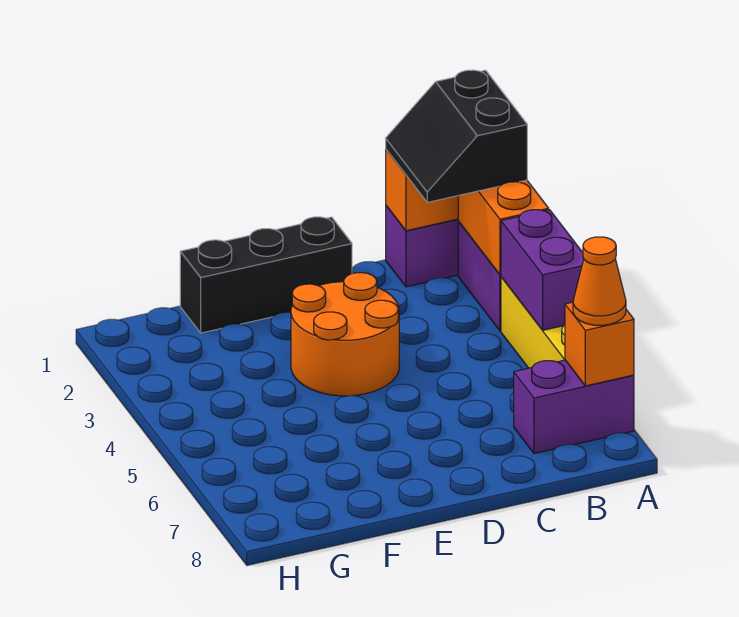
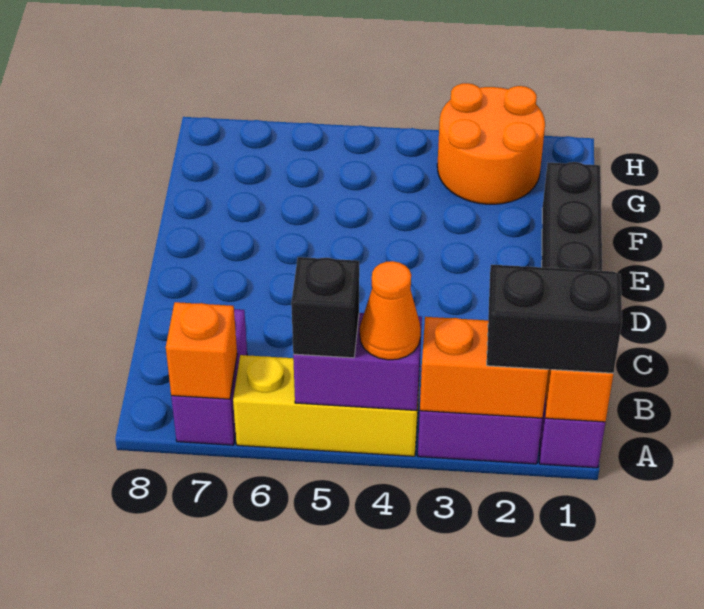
none -> black brick A5 level 3
orange cone A7 level 3 -> orange cone A4 level 3
orange round brick D3:E4 level 1 -> orange round brick G2:H3 level 1

